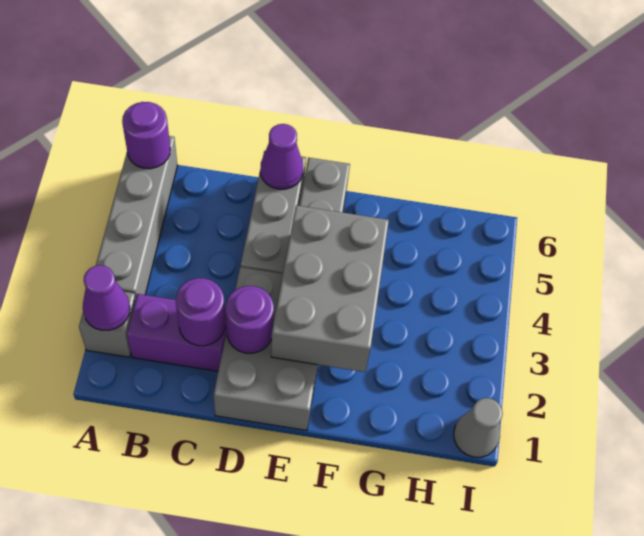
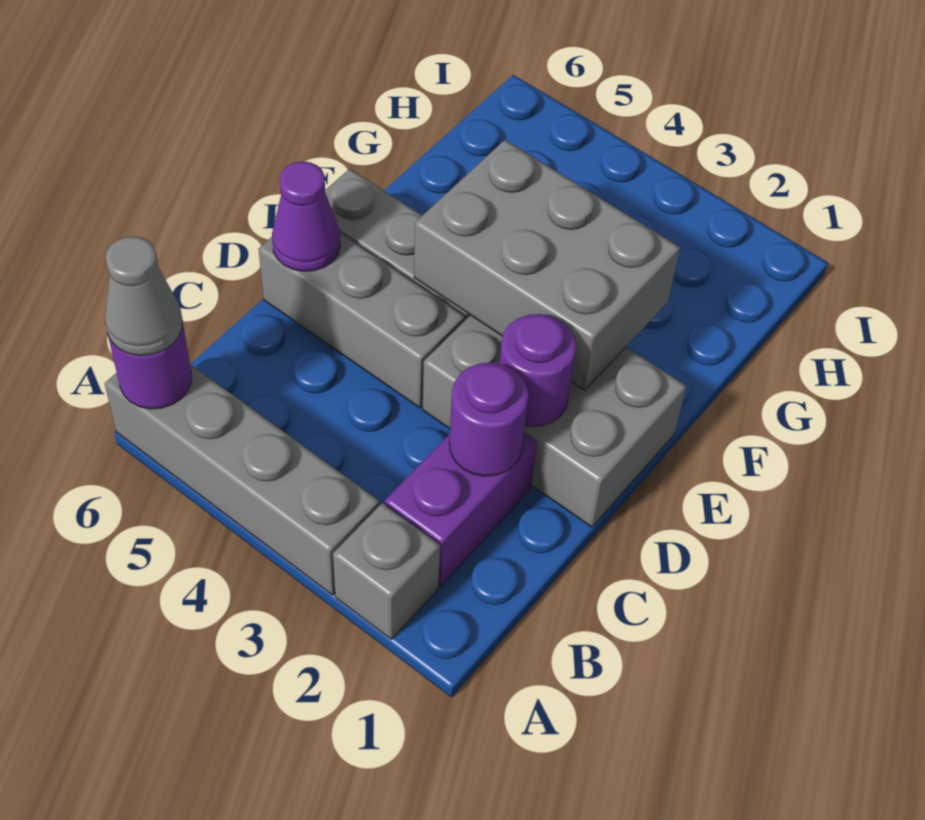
purple cone A2 level 2 -> none
grey cone I1 level 1 -> grey cone A6 level 3

